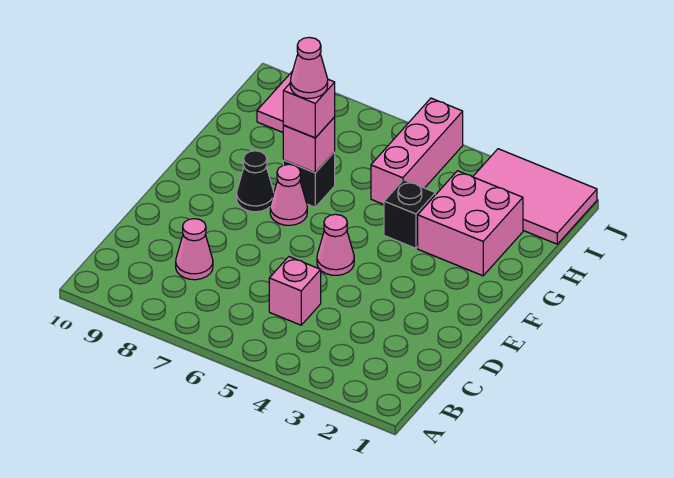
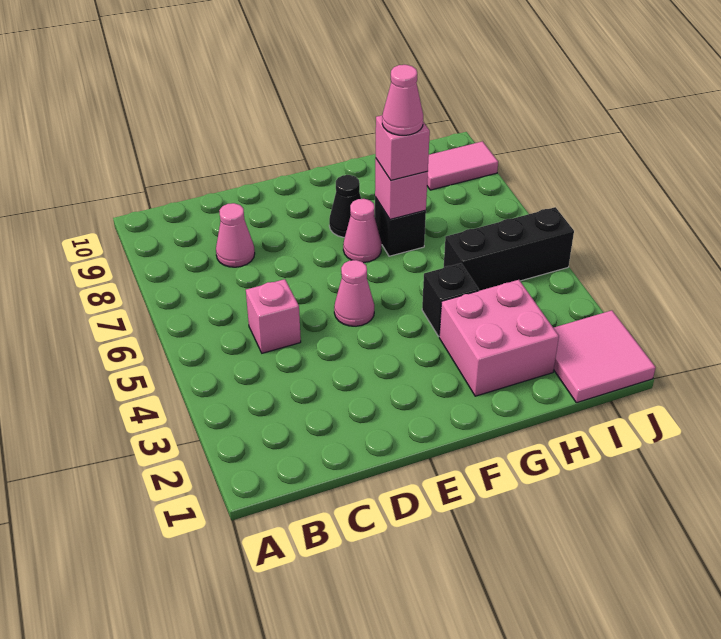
pink brick H5:J5 level 1 -> black brick H5:J5 level 1
pink tile I1:J3 level 1 -> pink tile I1:J2 level 1

